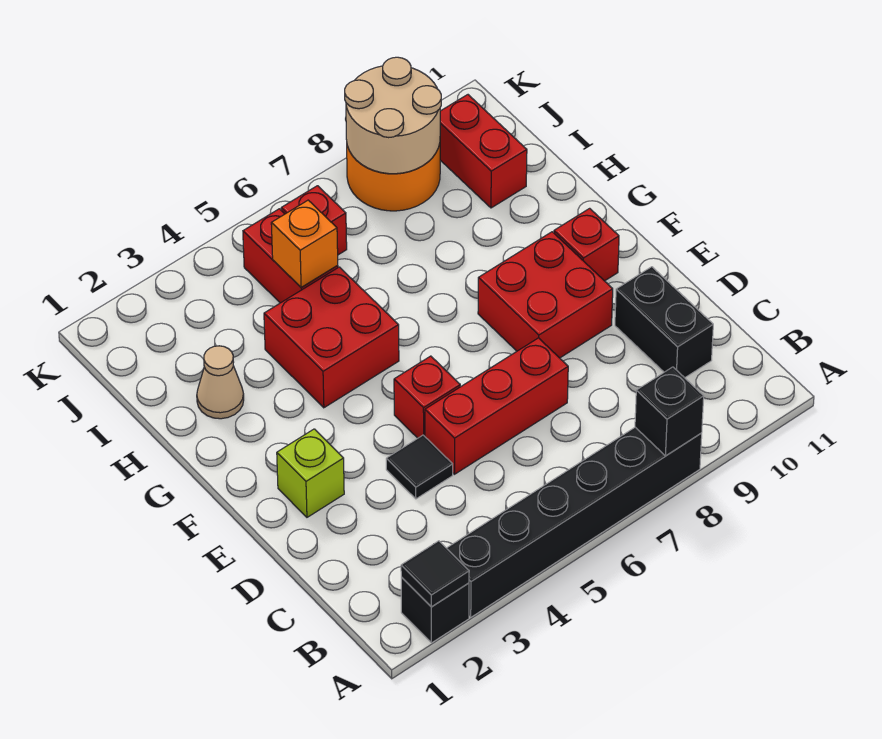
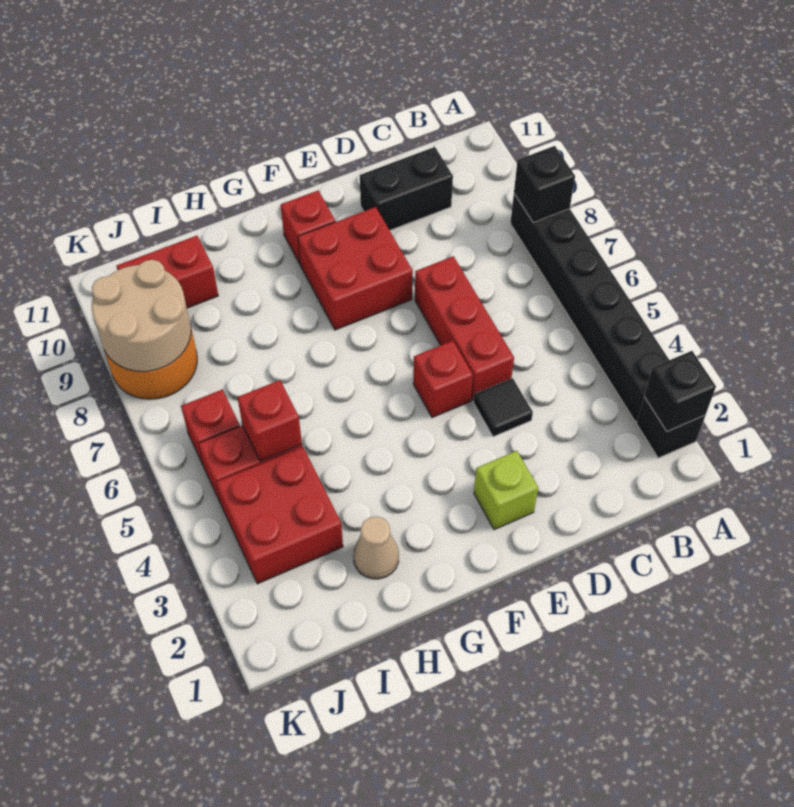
black tile A2 level 2 -> black brick A2 level 2
red brick G4:H5 level 1 -> red brick I3:J4 level 1
orange brick I5 level 2 -> red brick I5 level 2

